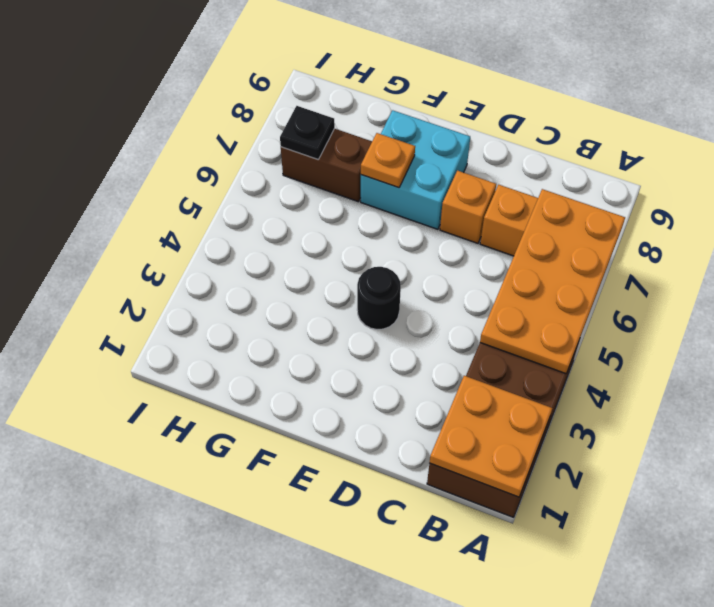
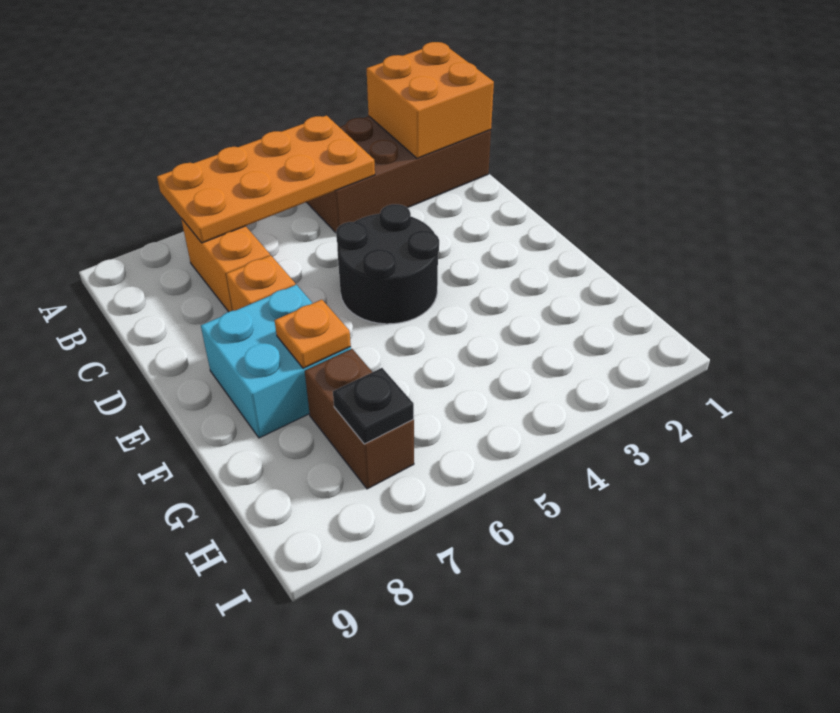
orange plate A1:B2 level 2 -> orange brick A1:B2 level 2
black round brick E4 level 1 -> black round brick D4:E5 level 1

